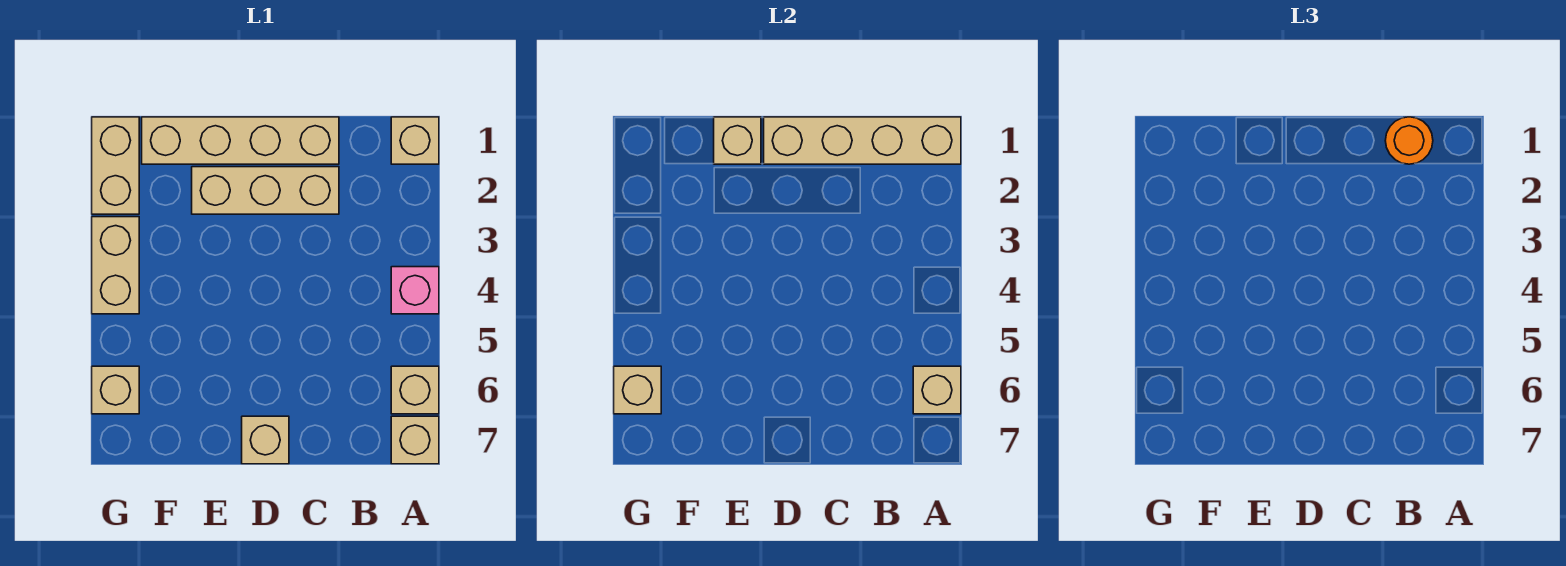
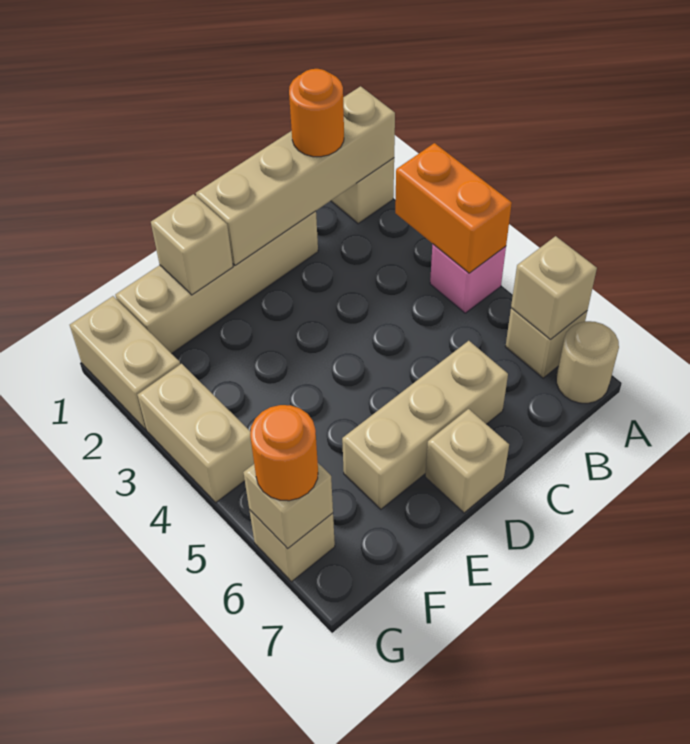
none -> orange brick A3:A4 level 2
tan brick A7 level 1 -> tan round brick A7 level 1
tan brick C2:E2 level 1 -> tan brick C6:E6 level 1
none -> orange round brick G6 level 3

